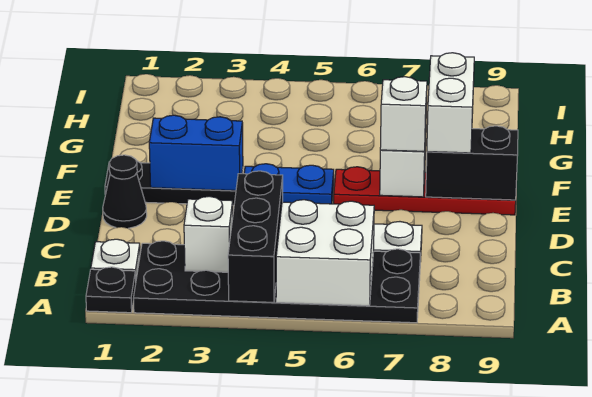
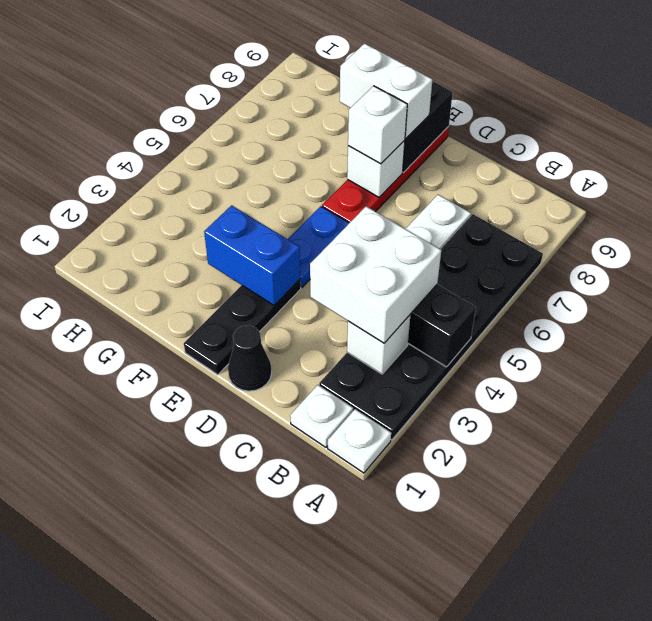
black plate A1 level 1 -> white plate A1 level 1
white brick A5:B6 level 2 -> white brick B3:C4 level 3
blue brick E2:E3 level 2 -> blue brick E3:F3 level 2

